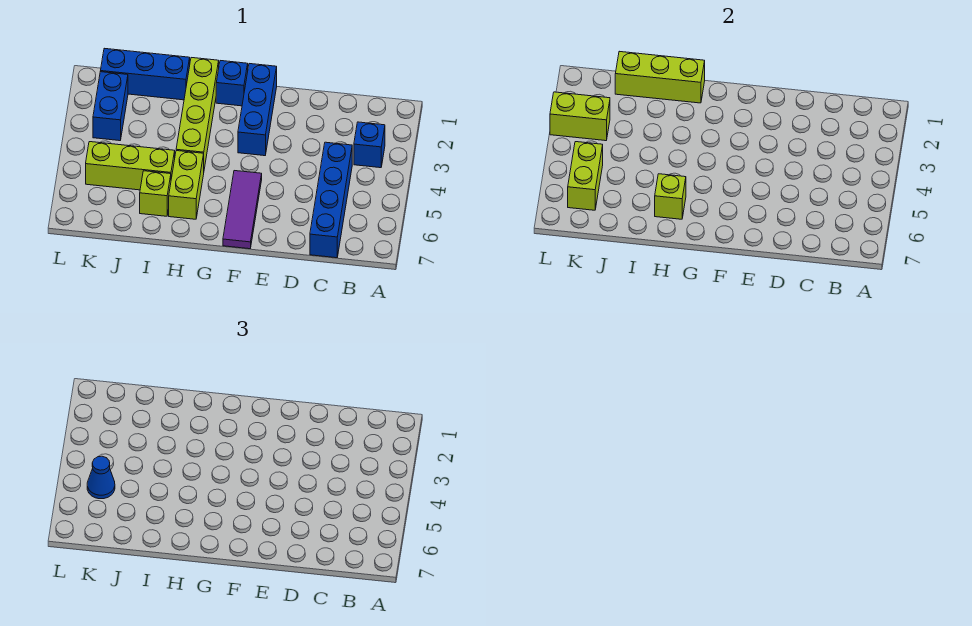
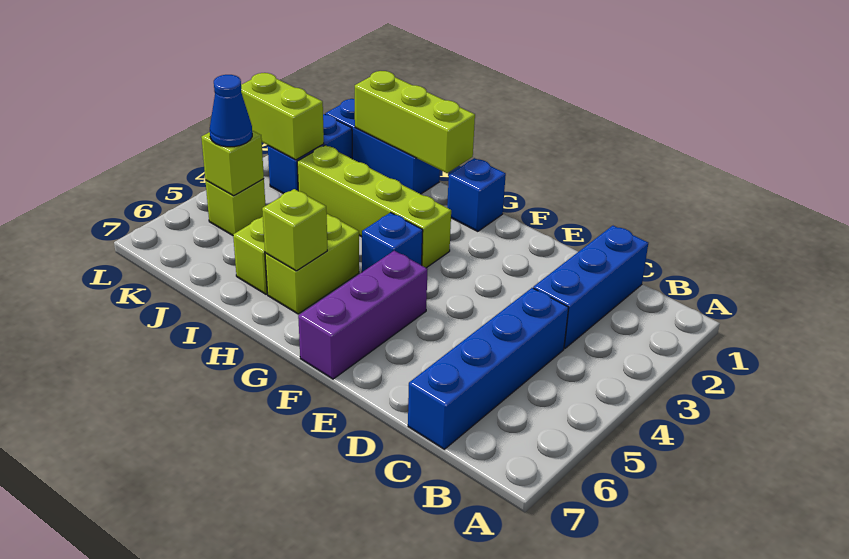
blue brick B3 level 1 -> blue brick G4 level 1
blue brick F1:F3 level 1 -> blue brick C1:C3 level 1
purple tile F5:F7 level 1 -> purple brick F5:F7 level 1
lime brick H1:H4 level 1 -> lime brick G3:J3 level 1
lime brick I5:K5 level 1 -> lime brick K5 level 1
lime brick K5:K6 level 2 -> lime brick K5 level 2

